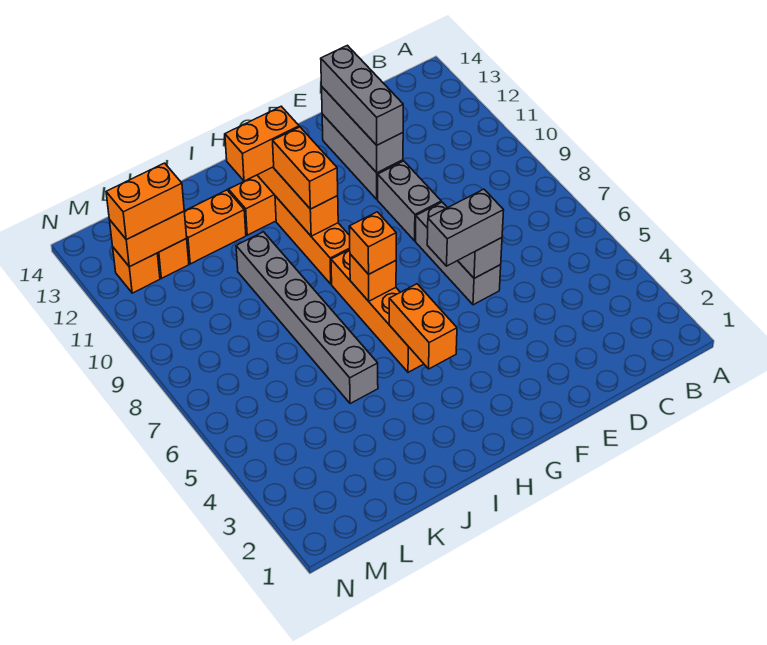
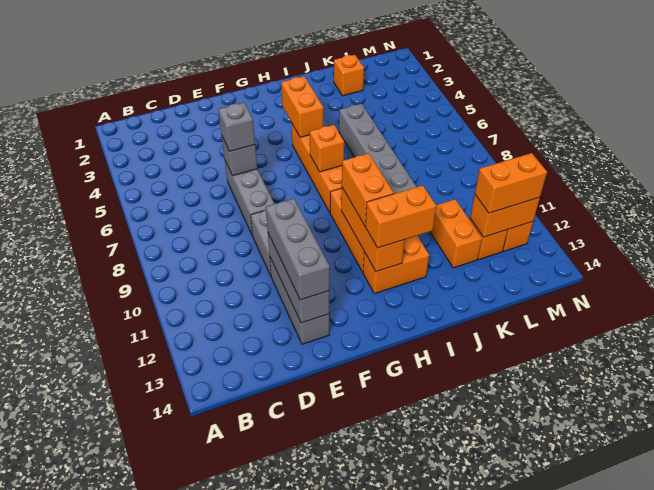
grey brick E6:F6 level 3 -> grey brick E6 level 3
orange brick H7 level 3 -> orange brick K2 level 1
orange brick J12:K12 level 1 -> orange brick K11:K12 level 1

